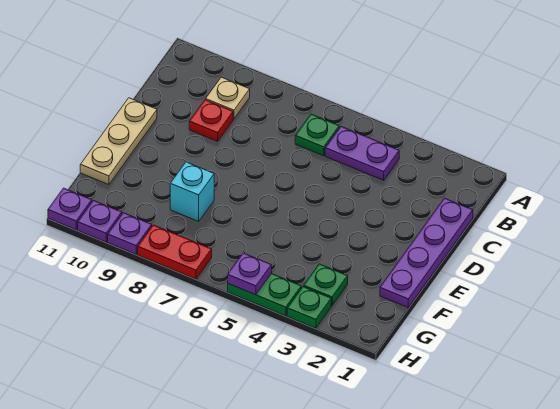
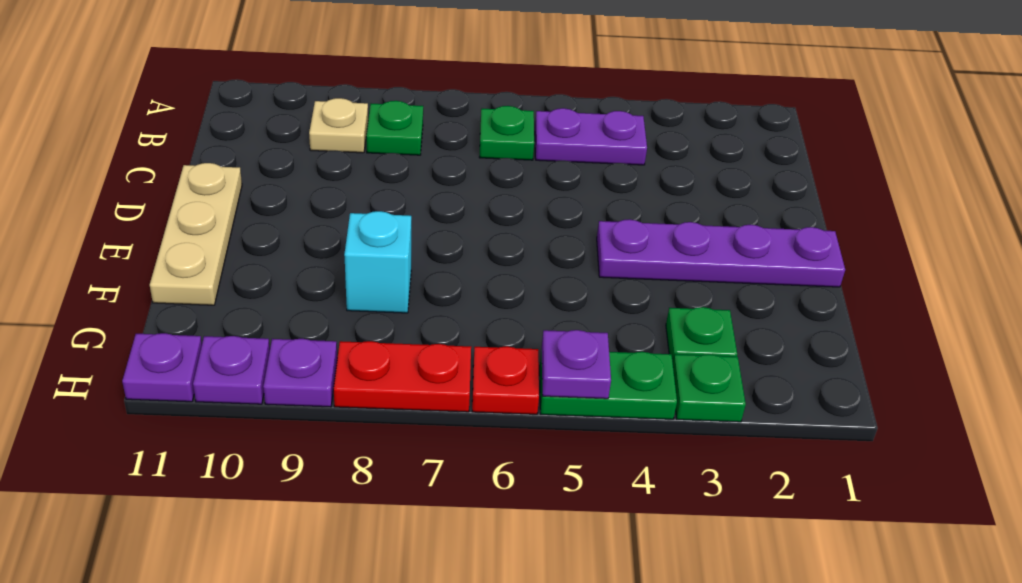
none -> green plate B8 level 1
purple plate C1:F1 level 1 -> purple plate E1:E4 level 1
red plate C9 level 1 -> red plate H6 level 1

